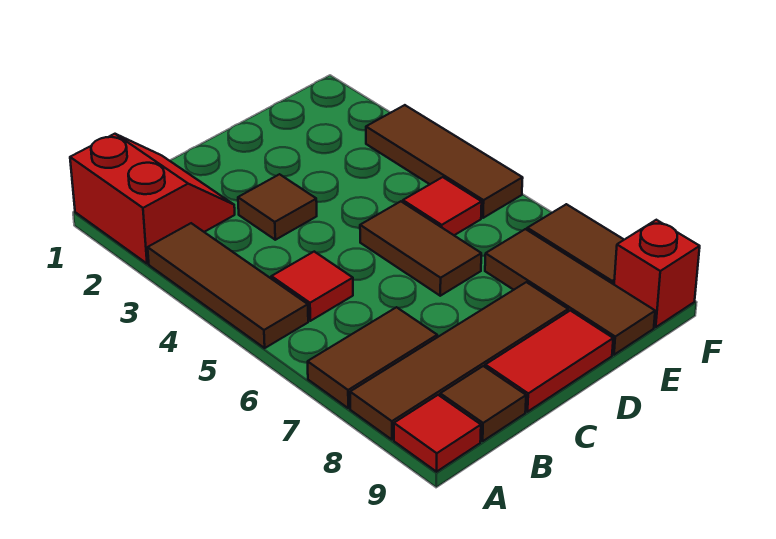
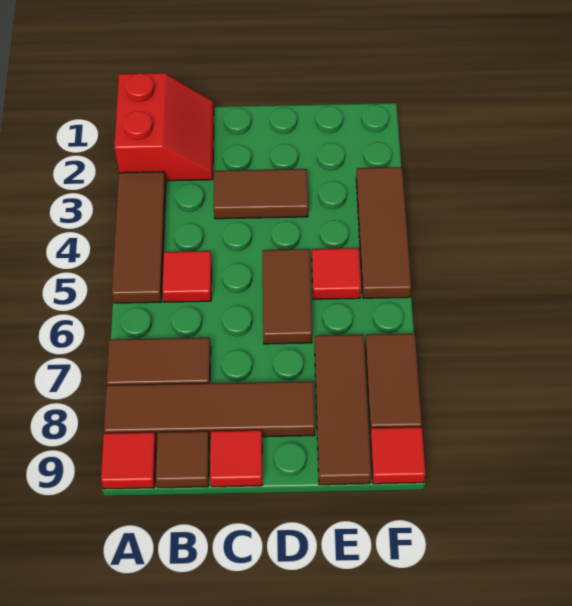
brown tile C3 level 1 -> brown tile C3:D3 level 1
red tile C9:D9 level 1 -> red tile C9 level 1
red brick F9 level 1 -> red tile F9 level 1

